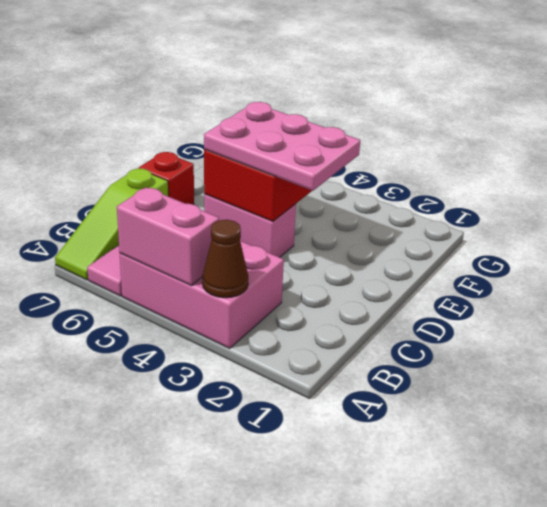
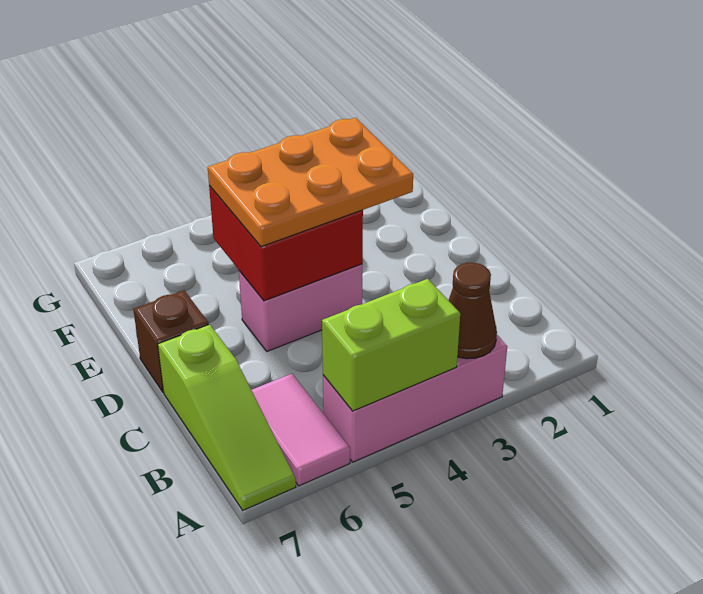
pink brick A3:B5 level 1 -> pink brick A3:A5 level 1
pink brick A4:A5 level 2 -> lime brick A4:A5 level 2
pink plate D3:E5 level 3 -> orange plate D3:E5 level 3
red brick D7 level 1 -> brown brick D7 level 1

